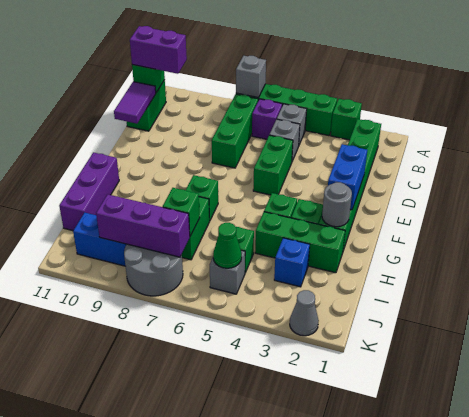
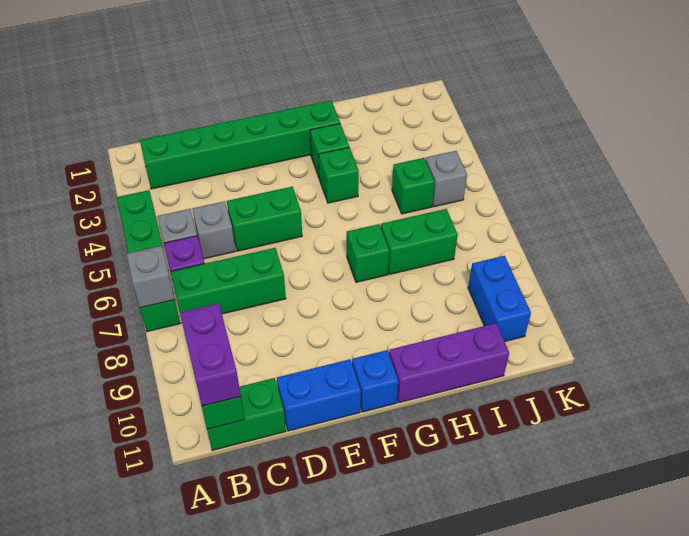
green brick A3 level 1 -> none
purple tile C11:D11 level 2 -> none
blue brick E2:F2 level 2 -> blue brick D11:E11 level 1
grey round brick G2 level 2 -> none
green brick H2:H4 level 1 -> none
blue brick I3 level 1 -> blue brick F11 level 1
green brick I7 level 2 -> none
green cone J5 level 2 -> none
grey round brick J7:K8 level 1 -> none
purple brick J7:J9 level 2 -> none
grey cone K2 level 1 -> none

